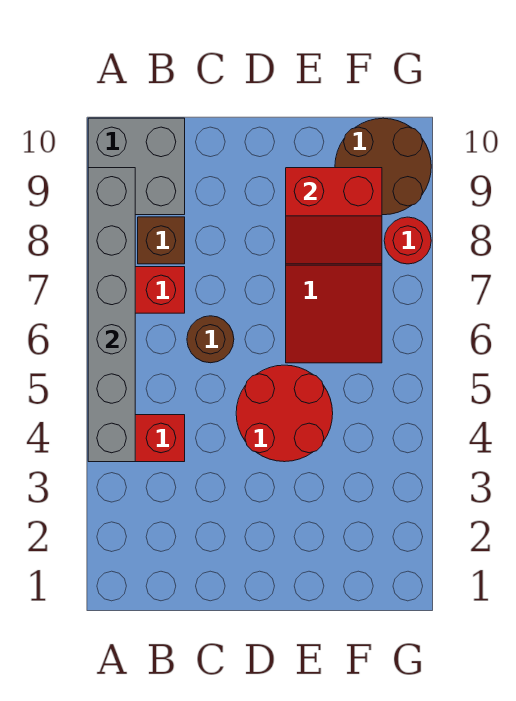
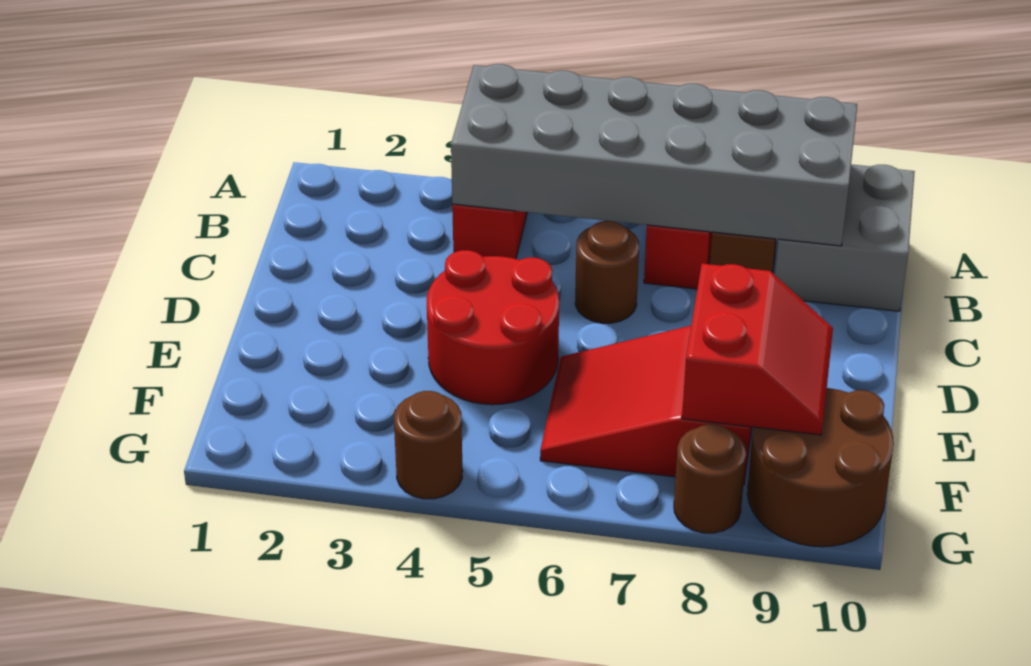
grey brick A4:A9 level 2 -> grey brick A4:B9 level 2
red slope E8:F9 level 2 top 9 -> red slope E8:F9 level 2 top 8
none -> brown round brick G4 level 1
red round brick G8 level 1 -> brown round brick G8 level 1

